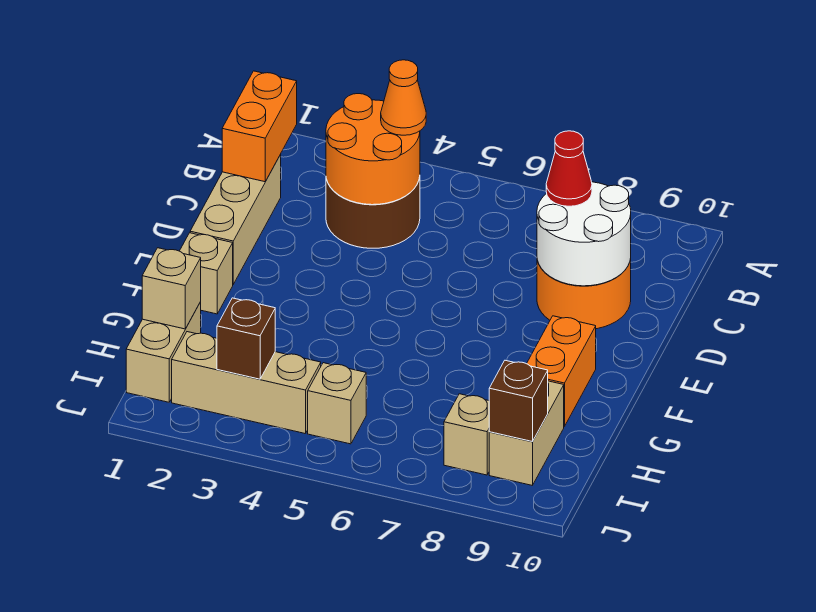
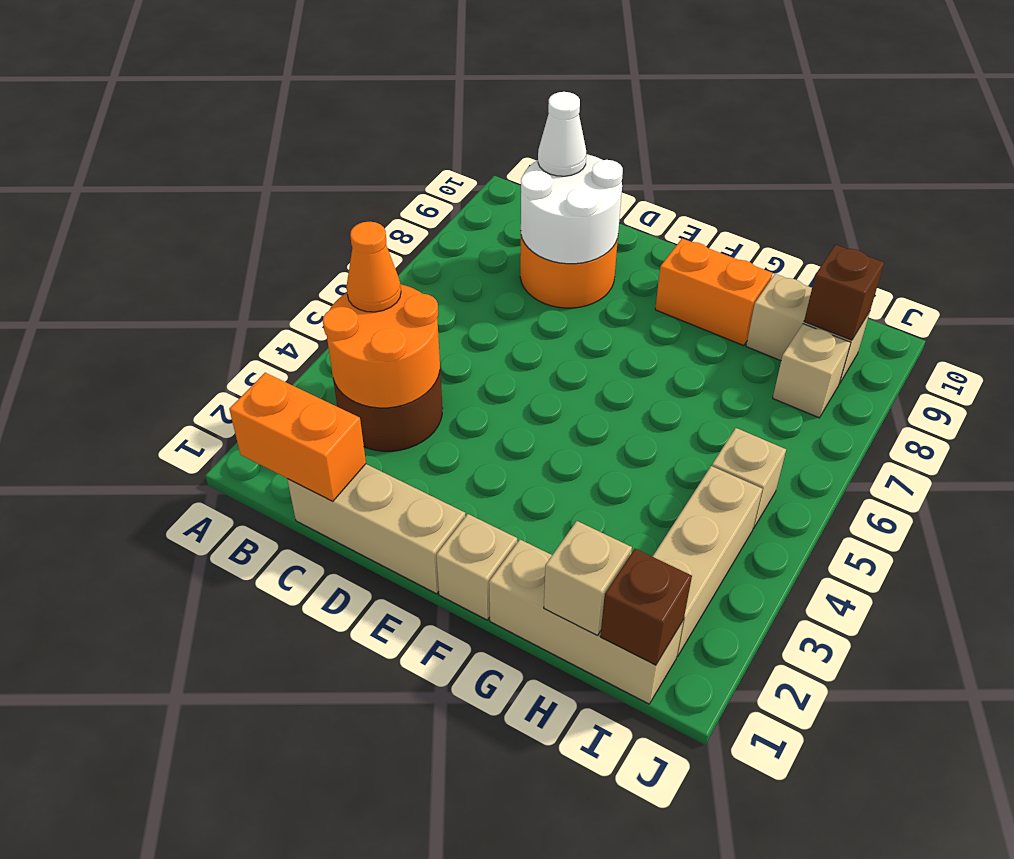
red cone C8 level 3 -> none
none -> white cone C9 level 3
tan brick H1:I1 level 1 -> tan brick G1:I1 level 1
brown brick I3 level 2 -> brown brick I1 level 2

